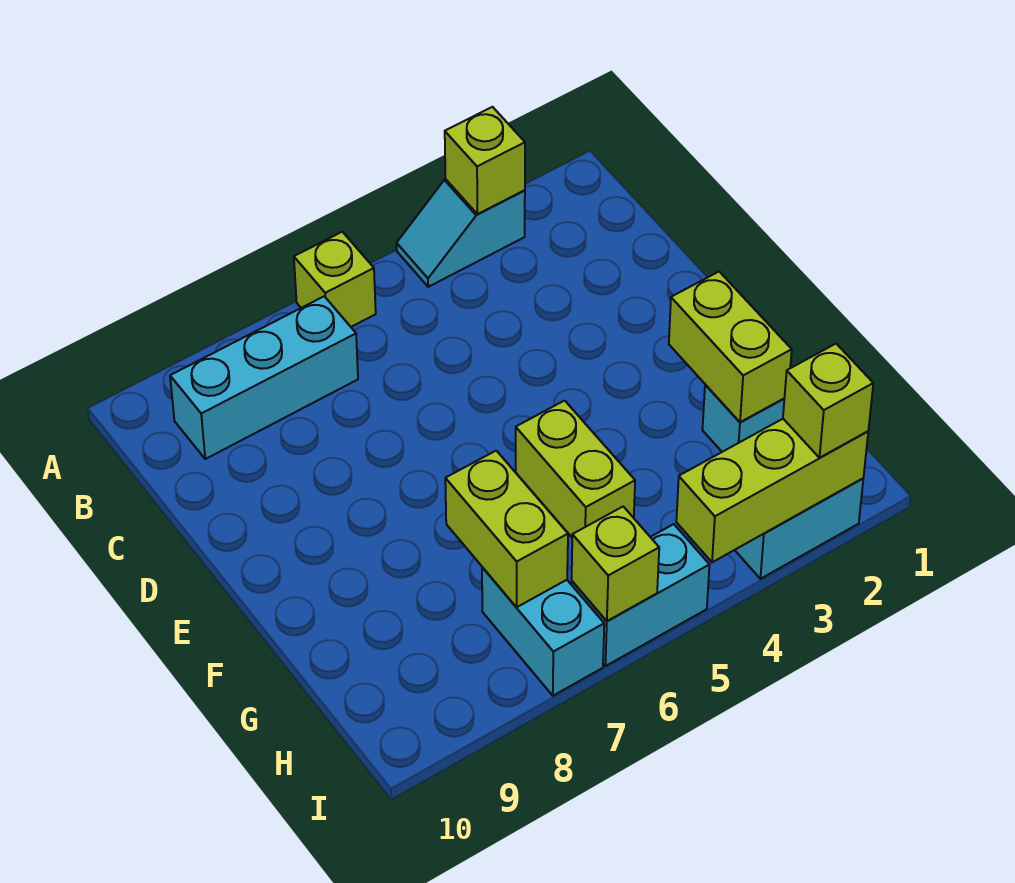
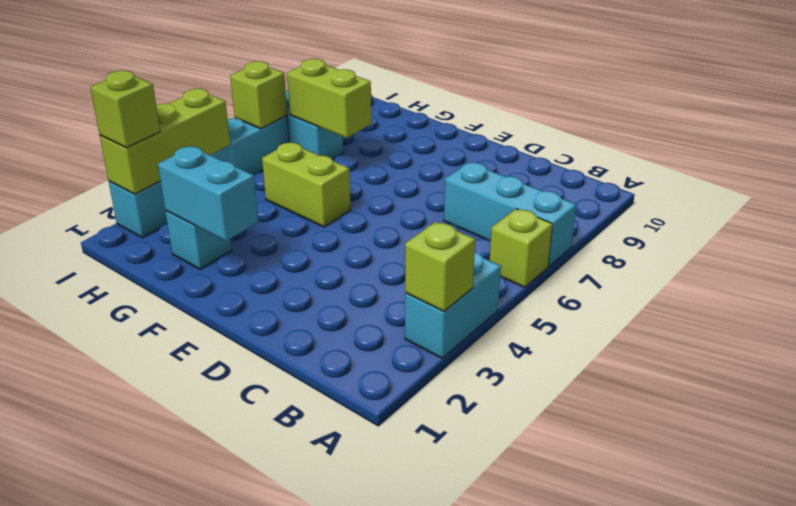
cyan slope A3:A4 level 1 top 3 -> cyan brick A3:A4 level 1
cyan brick B7:B9 level 1 -> cyan brick A7:C7 level 1
lime brick F2:G2 level 2 -> cyan brick F2:G2 level 2

